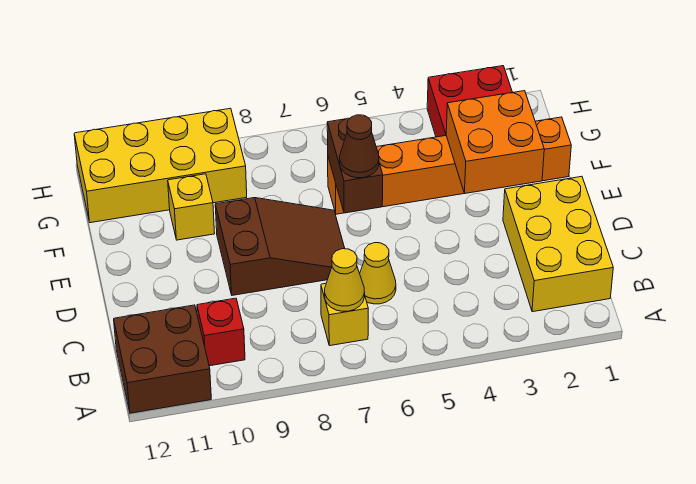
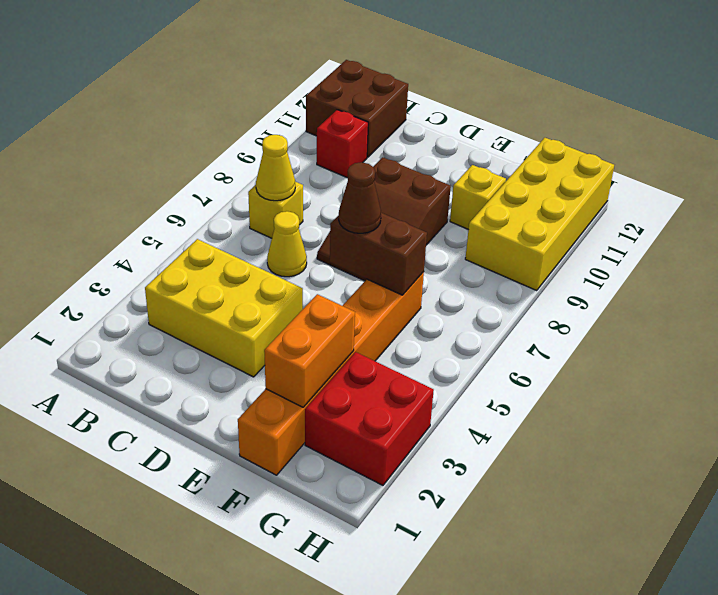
yellow brick B1:D2 level 1 -> yellow brick B3:D4 level 1
orange brick E2:F3 level 2 -> orange brick F2:F3 level 2

